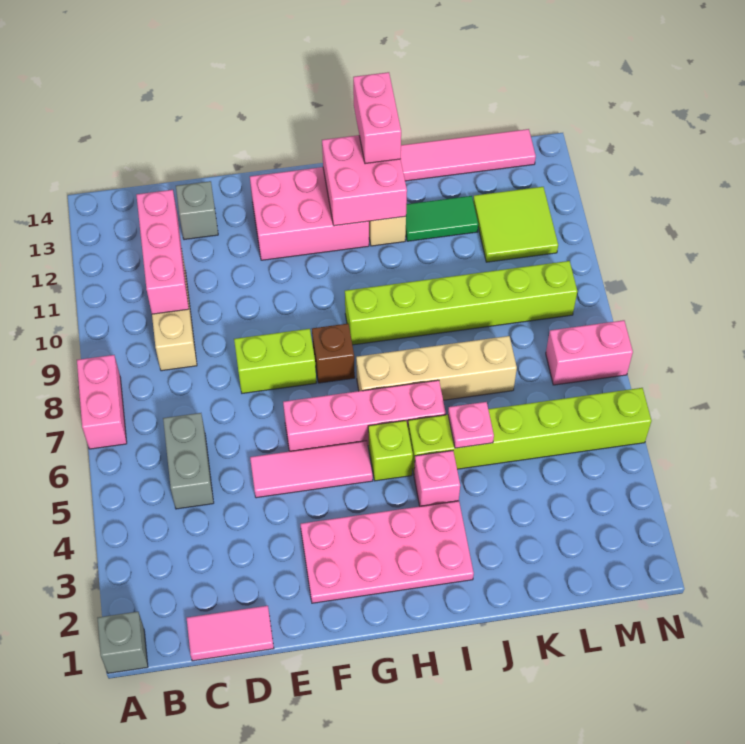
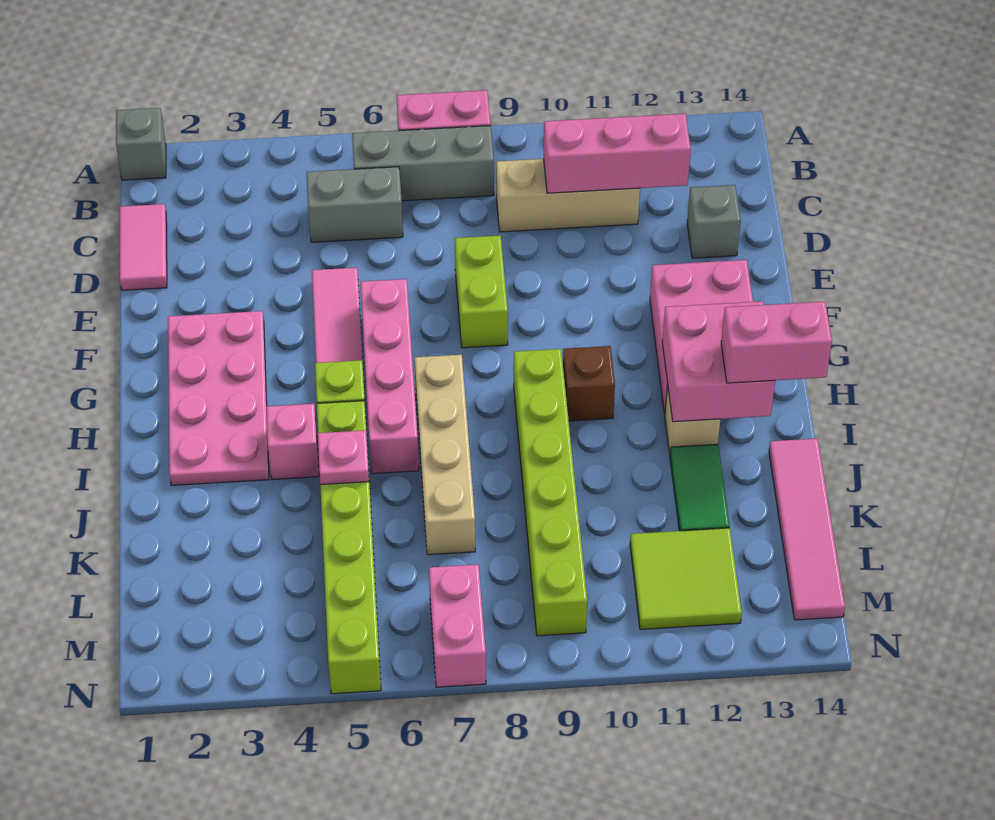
none -> grey brick B6:B8 level 1
brown brick G8 level 1 -> brown brick H10 level 1

